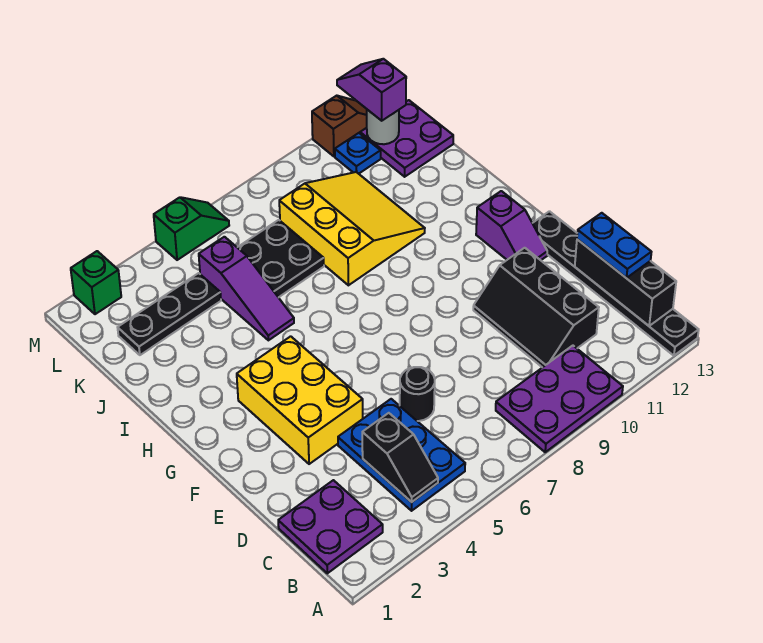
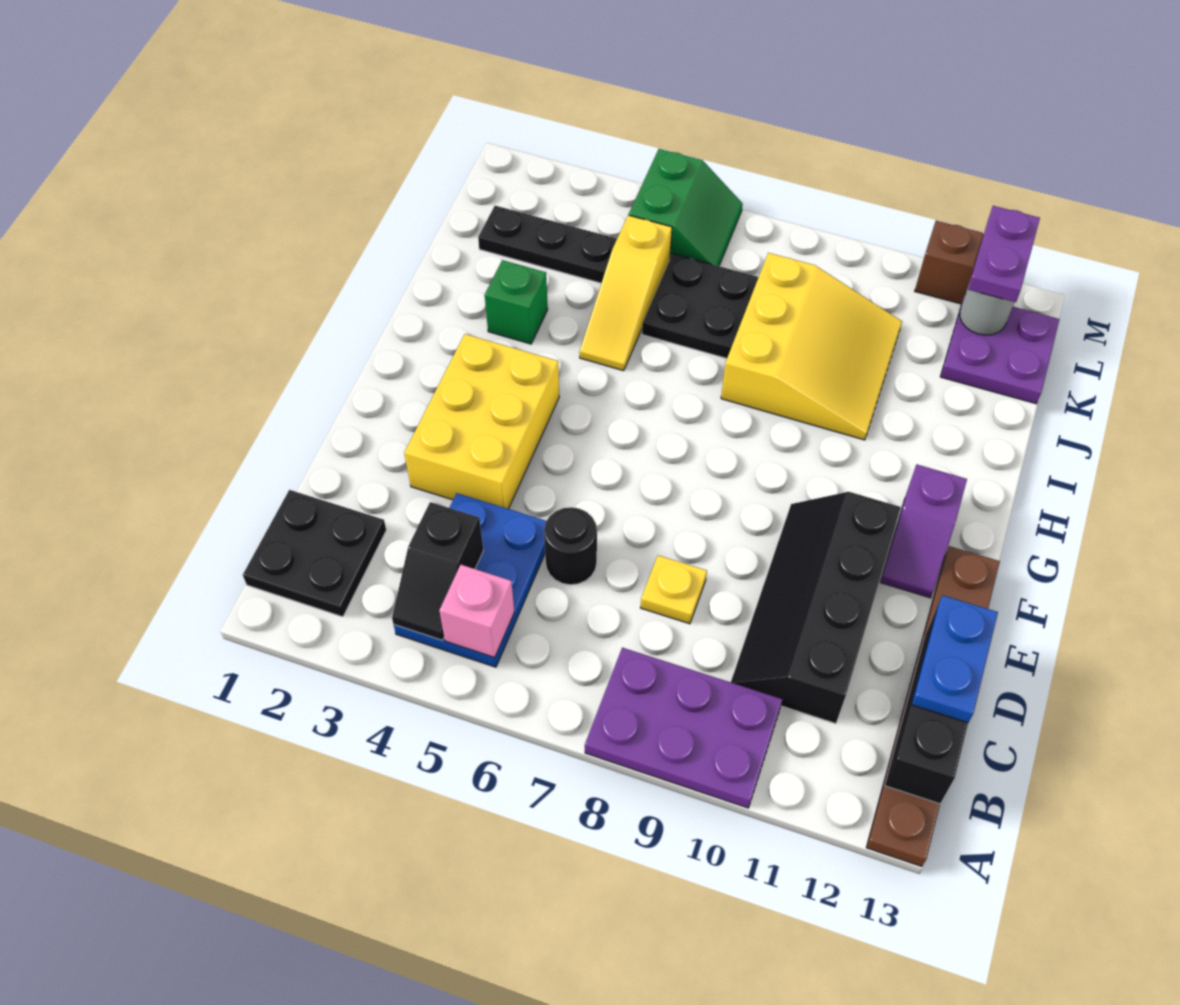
black plate A13:F13 level 1 -> brown plate A13:F13 level 1
purple plate B1:C2 level 1 -> black plate B1:C2 level 1
none -> pink brick B5 level 2
black slope C10:E11 level 1 top 11 -> black slope C10:F11 level 1 top 11
none -> yellow plate D8 level 1
purple slope I5:K5 level 1 top K -> yellow slope I5:K5 level 1 top K
blue plate L11 level 1 -> none
purple slope L12:M12 level 3 top L -> purple plate L12:M12 level 3
green brick M2 level 1 -> green brick I3 level 1
green slope M5:M6 level 1 top 5 -> green slope L5:M6 level 1 top 5

